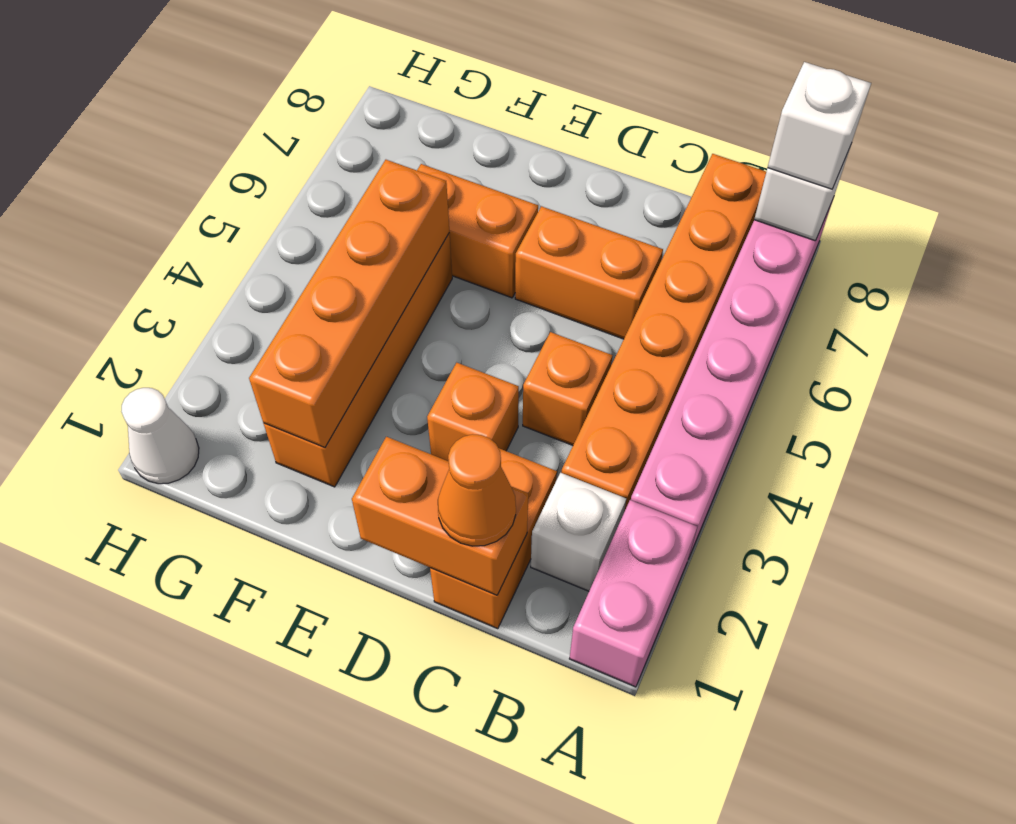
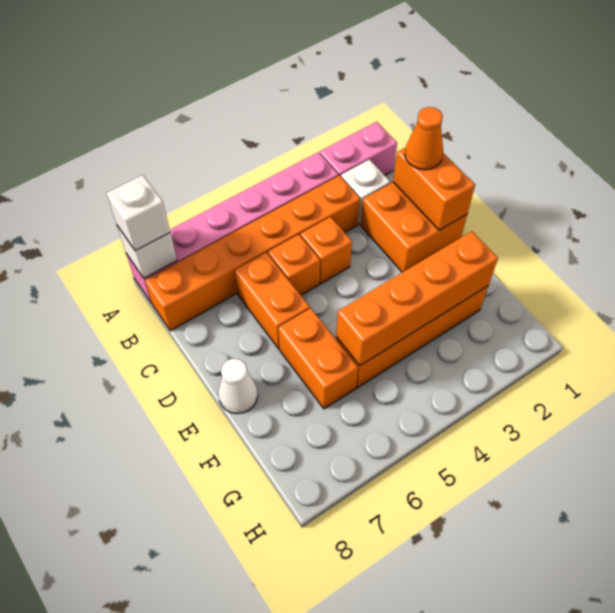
orange brick C1:C2 level 1 -> orange brick C1:D2 level 1
orange brick D3 level 1 -> orange brick C5 level 1
white cone H1 level 1 -> white cone E8 level 1

